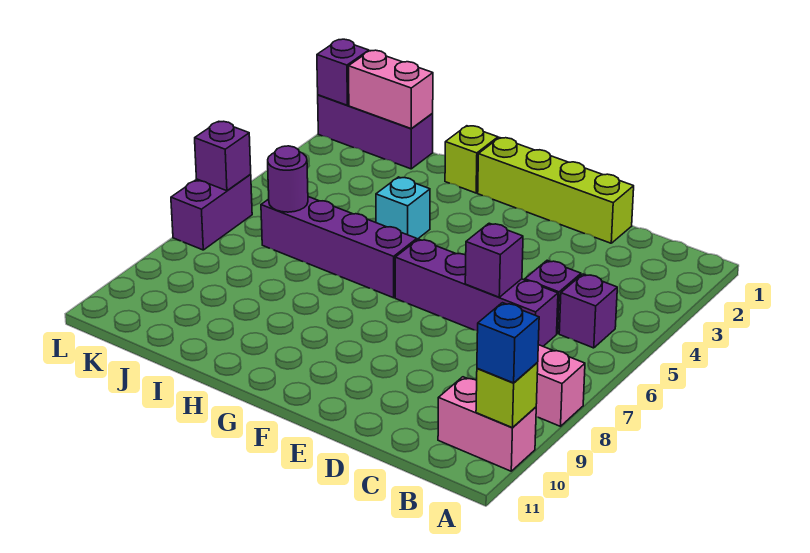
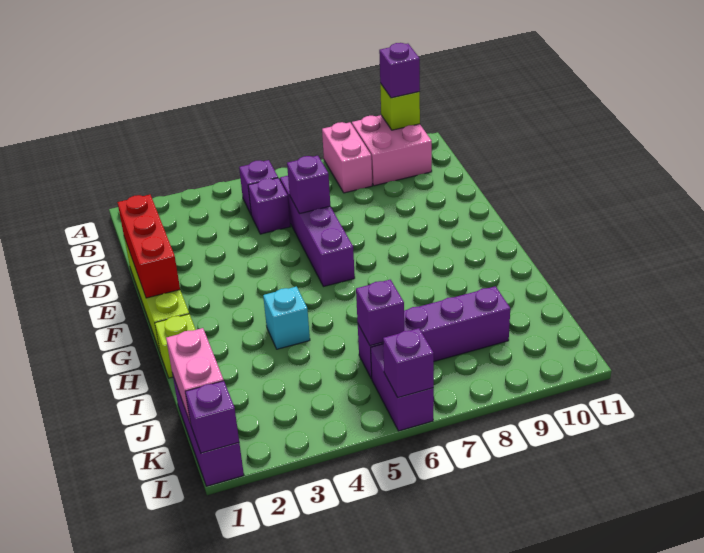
pink brick A10:B10 level 1 -> pink brick A9:B10 level 1
blue brick A10 level 3 -> purple brick A10 level 3
none -> red brick D1:F1 level 2
purple brick G6:J6 level 1 -> purple brick J6:J9 level 1
purple round brick J6 level 2 -> purple brick J6 level 2
purple brick L6:L7 level 1 -> purple brick K6:L6 level 1

